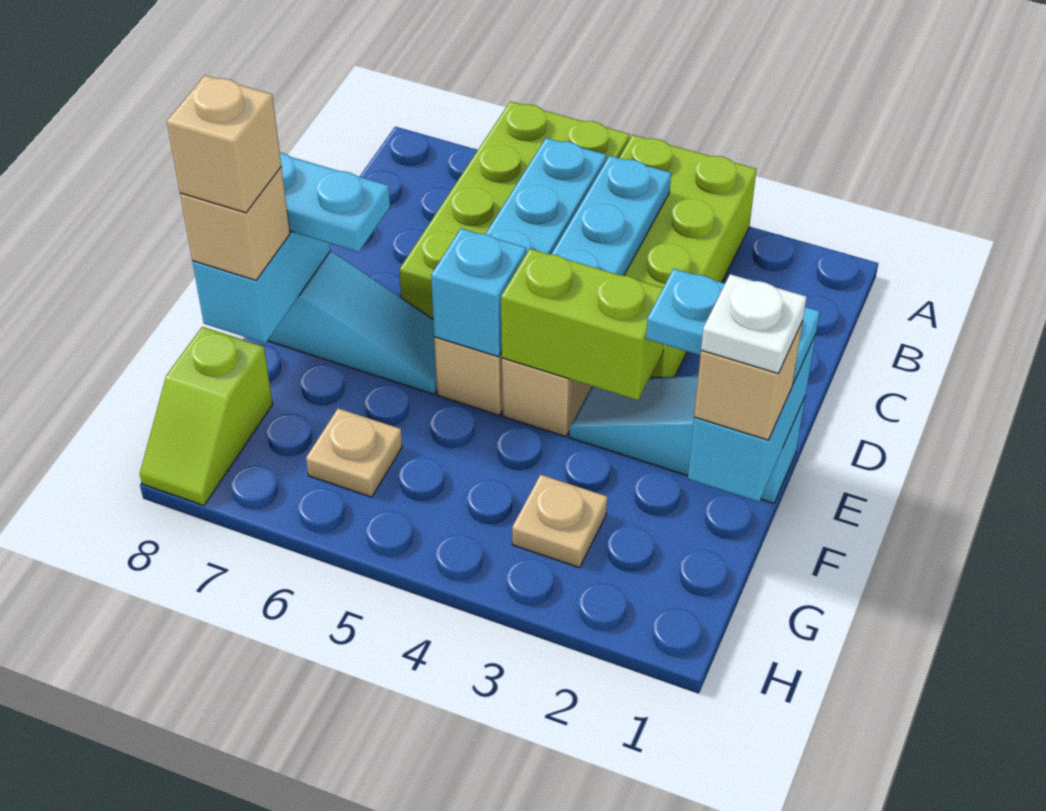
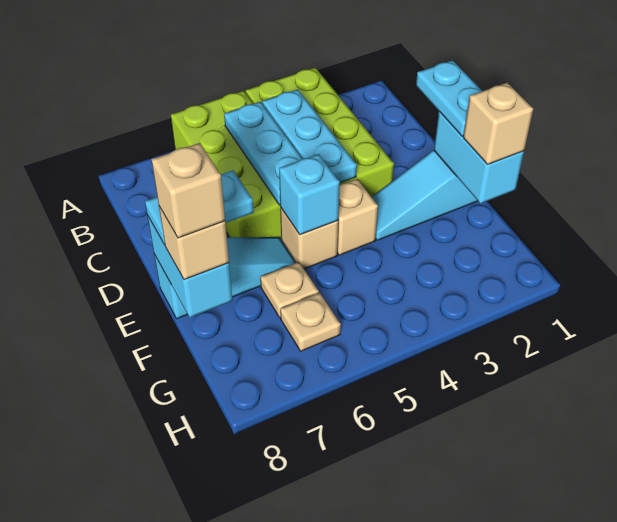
cyan plate E1:E2 level 3 -> cyan plate D1:E1 level 3
lime brick E3:E4 level 2 -> none
white plate F1 level 4 -> none
tan plate G3 level 1 -> tan plate F6 level 1
lime slope G8:H8 level 1 top G -> none

